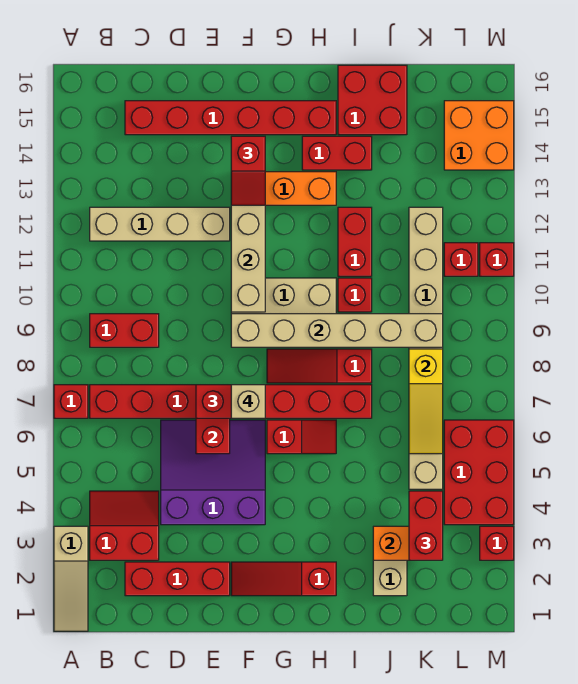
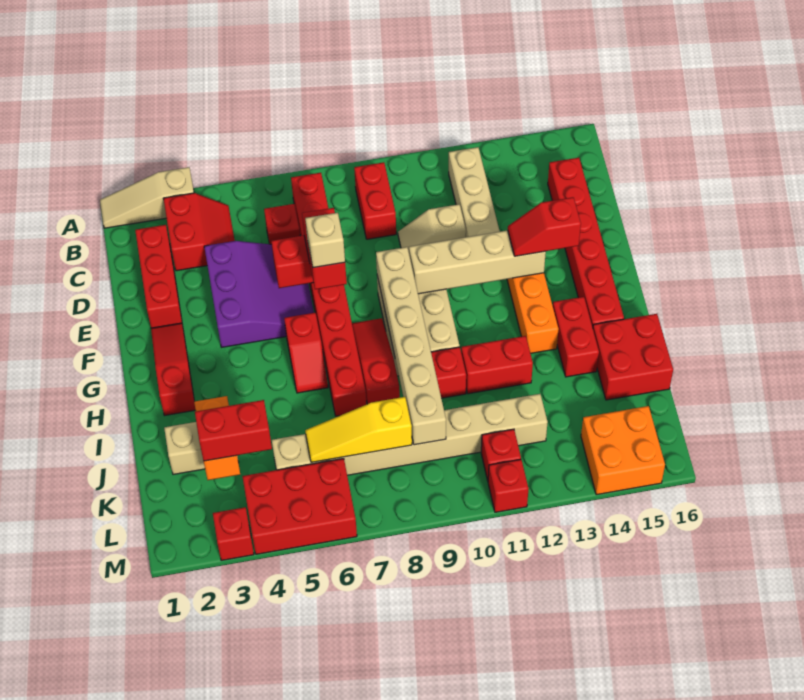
red brick A7 level 1 -> red brick C6 level 1
none -> tan slope D10:D11 level 1 top 11

